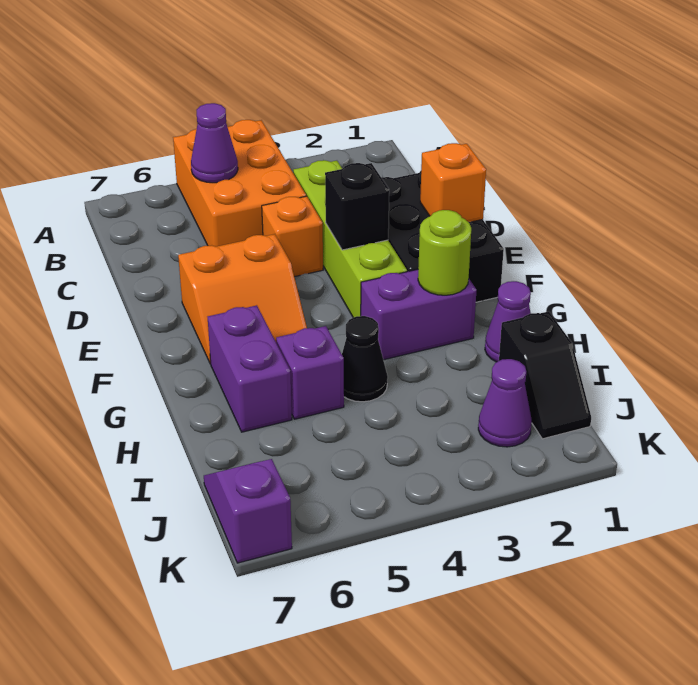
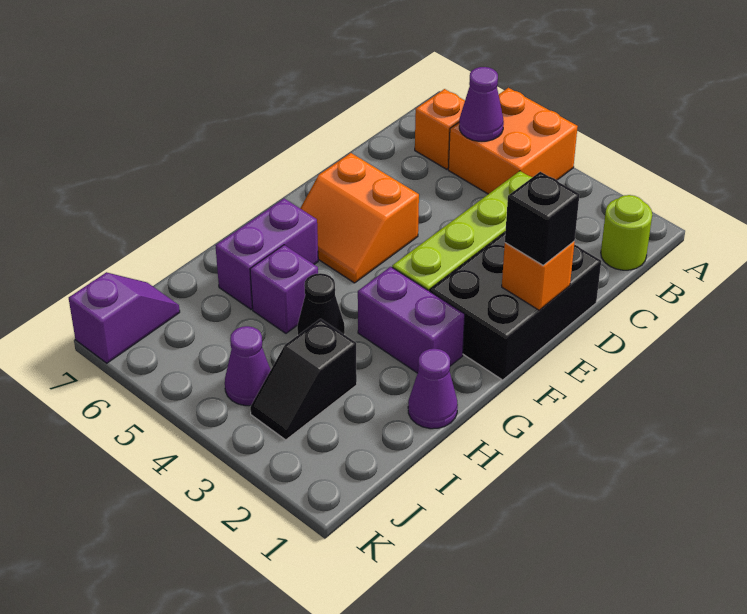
orange brick A4:C5 level 1 -> orange brick A4:B5 level 1
orange brick D4 level 1 -> orange brick B6 level 1
black brick E3 level 2 -> black brick E1 level 3
lime round brick G2 level 2 -> lime round brick B1 level 1
black slope I1:J1 level 1 top I -> black slope I3:J3 level 1 top I
purple cone J2 level 1 -> purple cone J4 level 1

